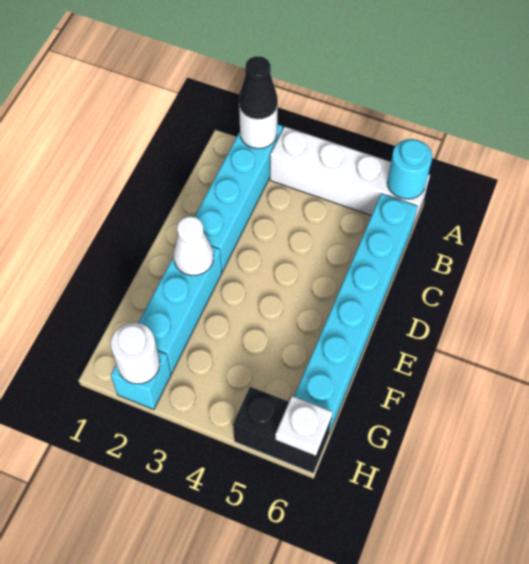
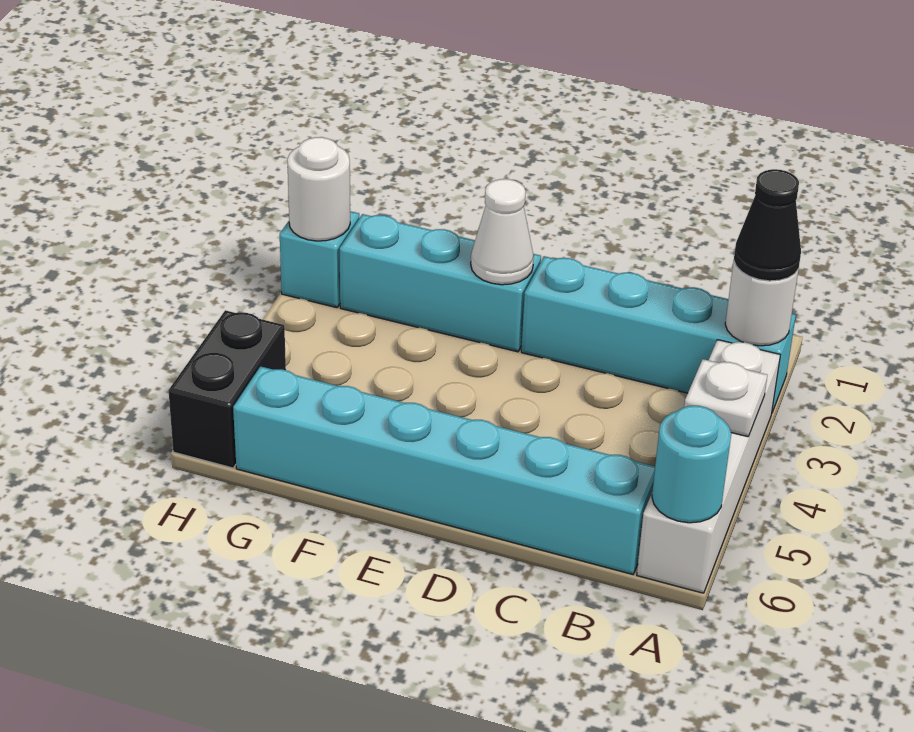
white plate H6 level 2 -> white plate A4 level 2

